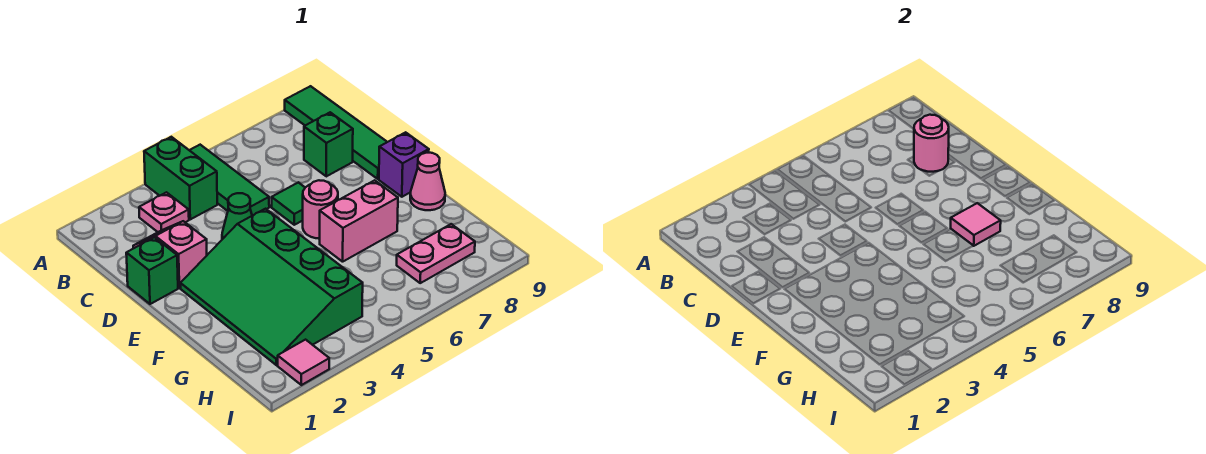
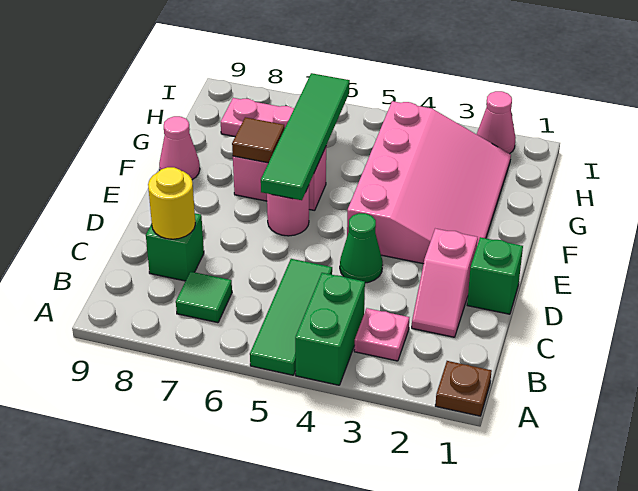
none -> brown plate A1 level 1
green tile A9:D9 level 1 -> green tile E6:H6 level 2
pink round brick C8 level 2 -> yellow round brick C8 level 2
green tile D6 level 1 -> green tile B7 level 1
green slope E2:H4 level 1 top 4 -> pink slope E2:H4 level 1 top 4
purple brick E9 level 1 -> none
pink tile F7 level 2 -> brown tile F7 level 2
pink tile I2 level 1 -> pink cone I2 level 1

